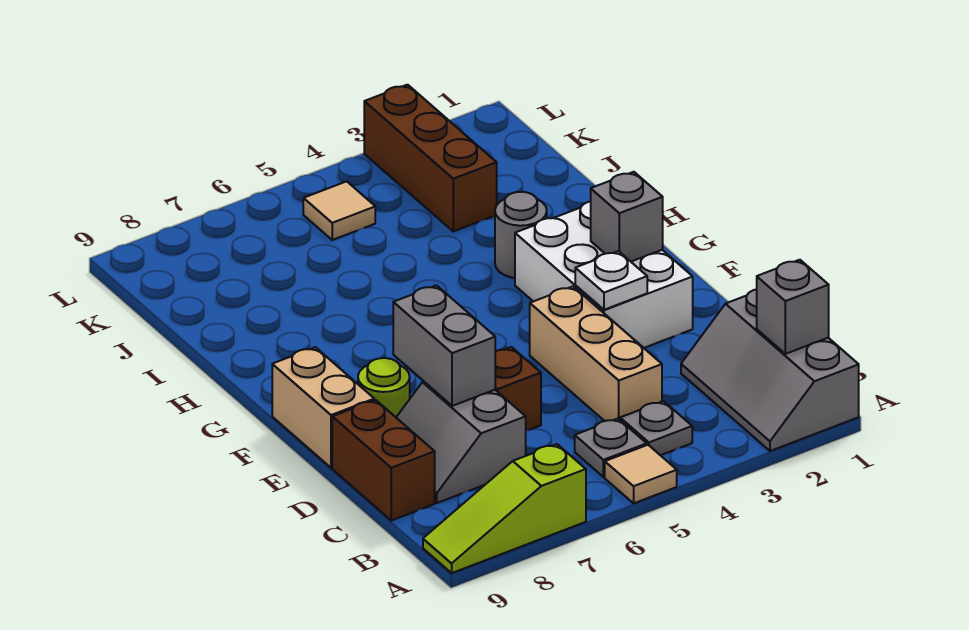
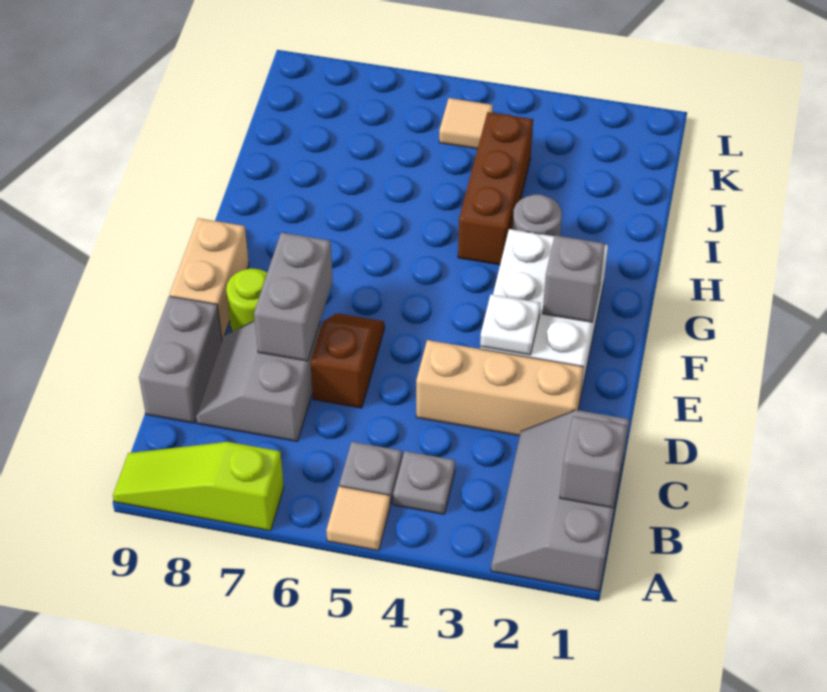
tan brick C4:E4 level 1 -> tan brick D2:D4 level 1
brown brick C9:D9 level 1 -> grey brick C9:D9 level 1
brown brick J3:L3 level 1 -> brown brick H4:J4 level 1

